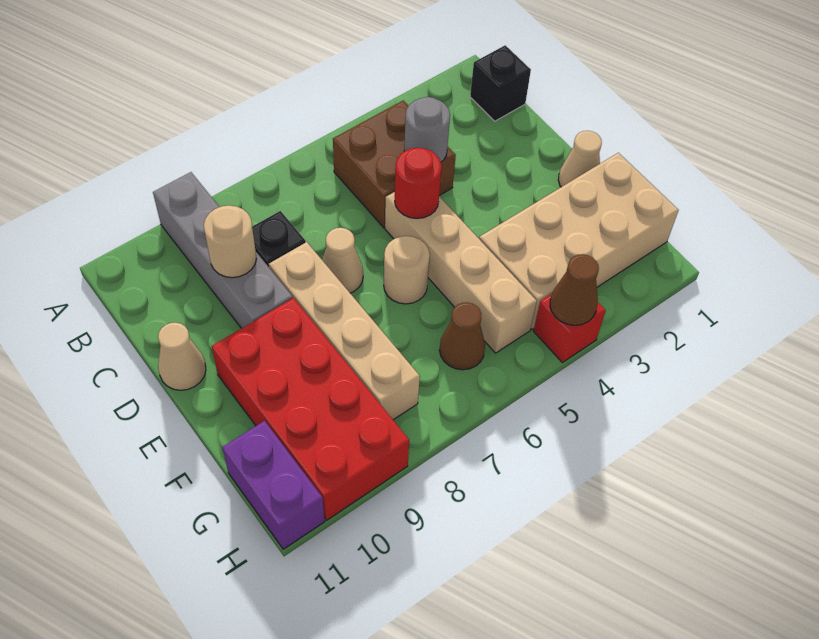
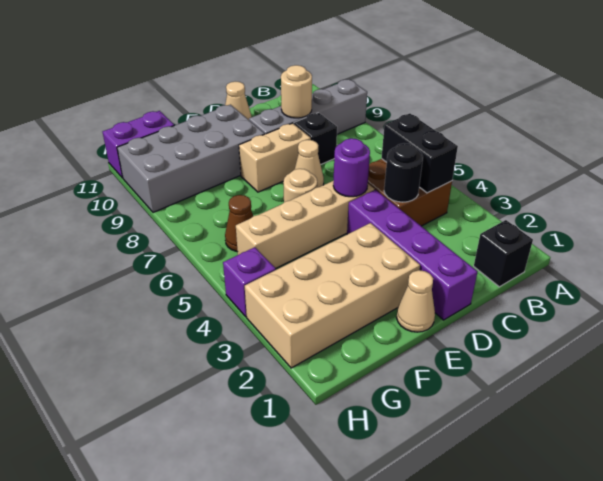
none -> black brick B4:B5 level 2
grey round brick C4 level 2 -> black round brick C4 level 2
none -> purple brick D1:D4 level 1
red round brick D5 level 2 -> purple round brick D5 level 2
tan brick D8:G8 level 1 -> tan brick D8:E8 level 1
red brick E9:H10 level 1 -> grey brick E9:H10 level 1
tan brick F1:G4 level 1 -> tan brick E2:H3 level 1
red brick H4 level 1 -> purple brick H4 level 1
brown cone H4 level 2 -> none

